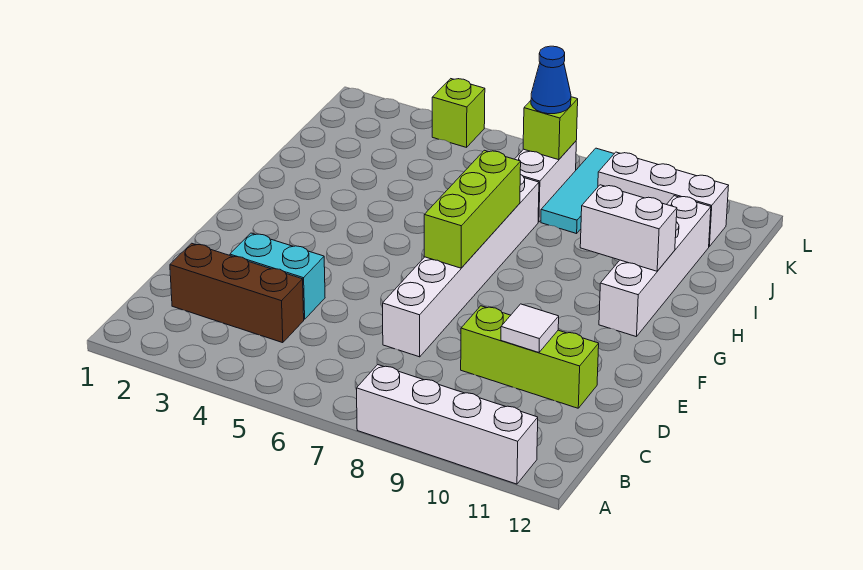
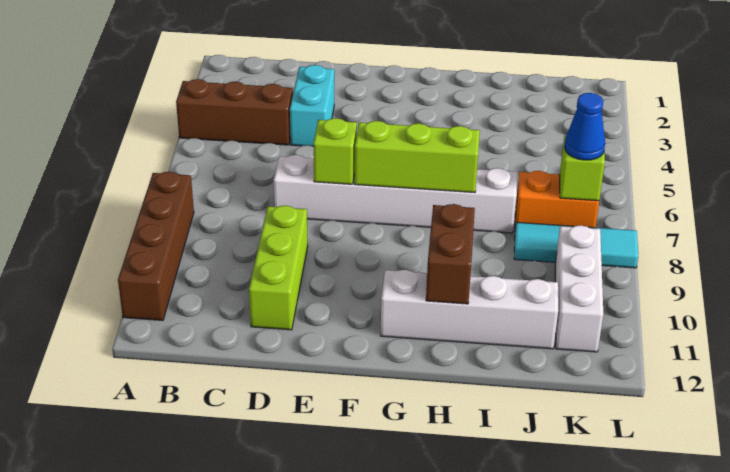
white brick A8:A11 level 1 -> brown brick A8:A11 level 1
brown brick C2:C4 level 1 -> brown brick A4:C4 level 1
white tile D10 level 2 -> none
white brick H10:H11 level 2 -> brown brick H10:H11 level 2
white brick J7:K7 level 1 -> orange brick J7:K7 level 1
lime brick L4 level 1 -> lime brick E7 level 2

